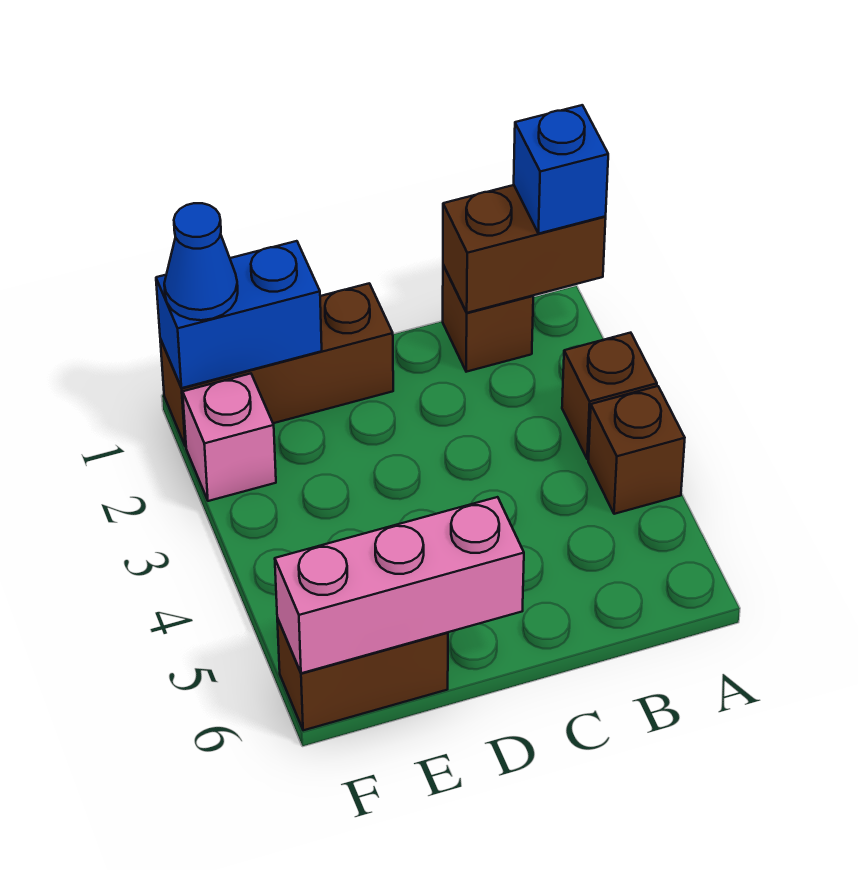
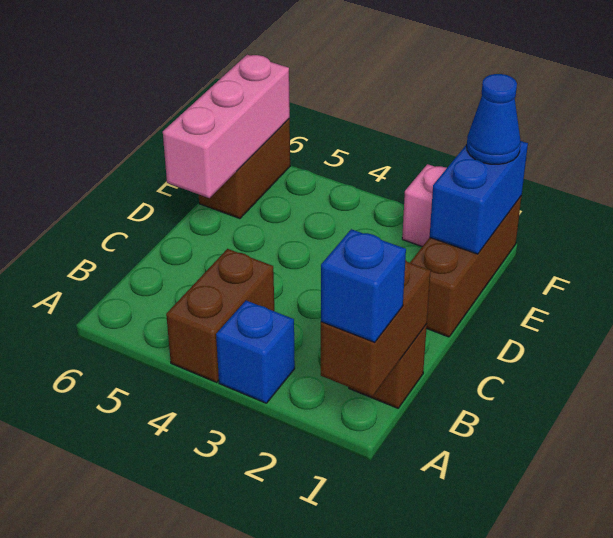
brown brick A3 level 1 -> blue brick A3 level 1
brown brick A4 level 1 -> brown brick A4:B4 level 1

